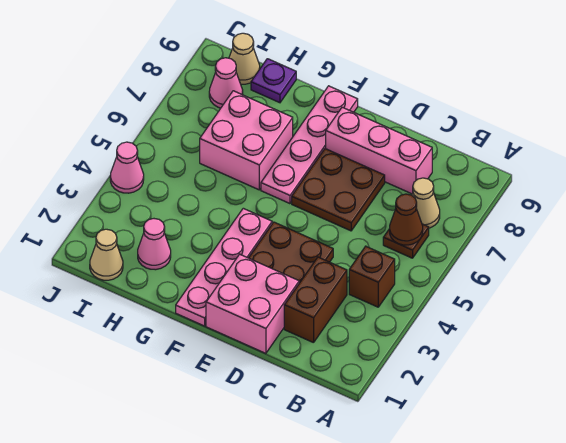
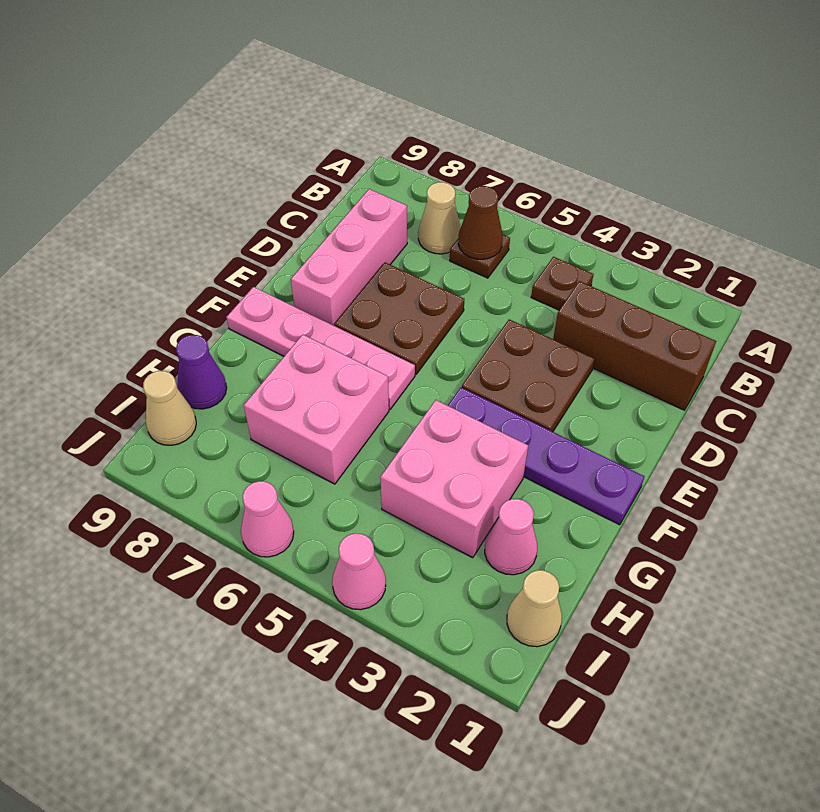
brown brick B4 level 1 -> brown plate B4 level 1
brown brick C2:C3 level 1 -> brown brick C1:C3 level 1
pink brick D1:E2 level 1 -> pink brick G3:H4 level 1
pink plate F1:F4 level 1 -> purple plate F1:F4 level 1
purple plate H9 level 1 -> purple cone H9 level 1
pink cone I8 level 1 -> pink cone J6 level 1

